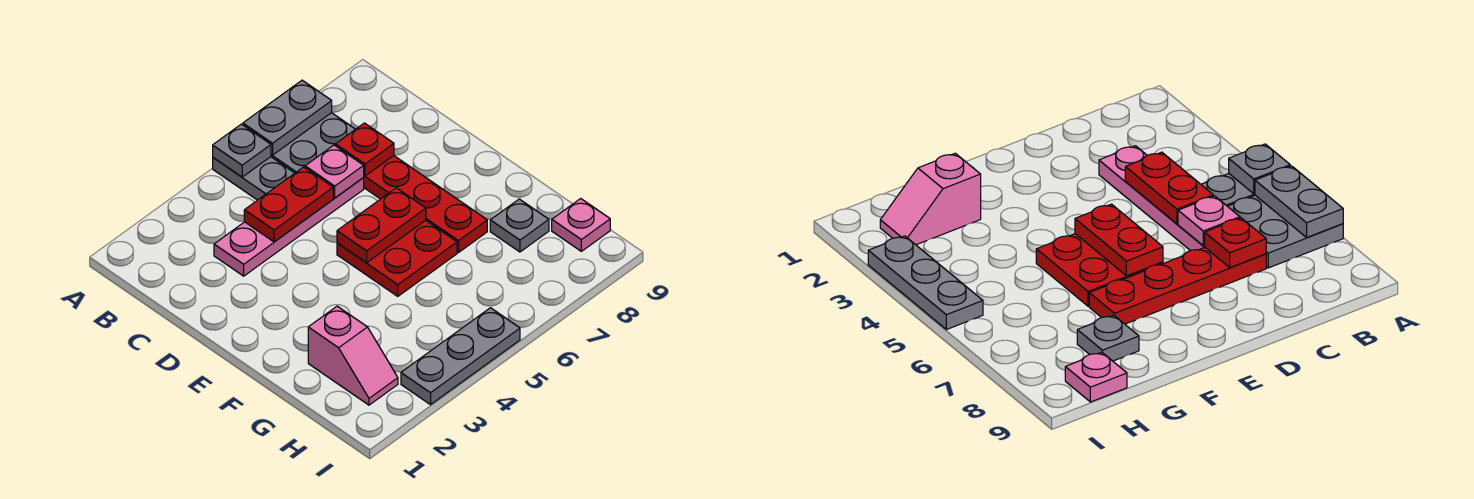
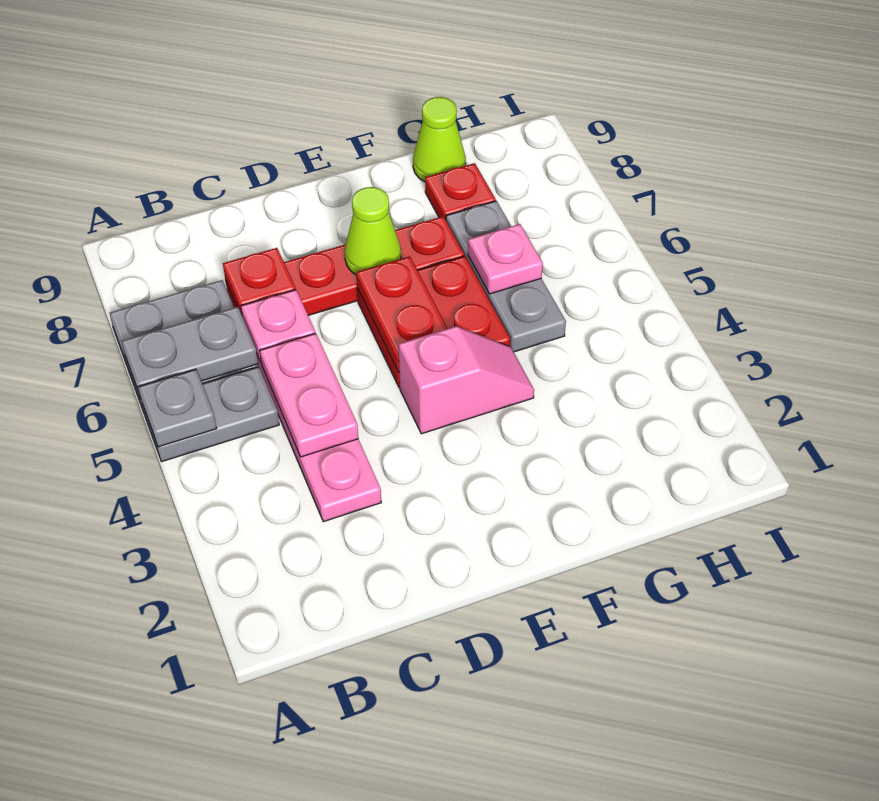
grey plate A6:A7 level 2 -> grey plate A6:B6 level 2
red plate C4:C5 level 2 -> pink plate C4:C5 level 2
none -> lime cone E7 level 2
pink slope G2:H2 level 1 top G -> pink slope E4:F4 level 1 top E
grey plate G8 level 1 -> red plate G8 level 1
none -> lime cone G9 level 1
pink plate H9 level 1 -> pink plate G6 level 2
grey plate I3:I5 level 1 -> grey plate G5:G7 level 1

